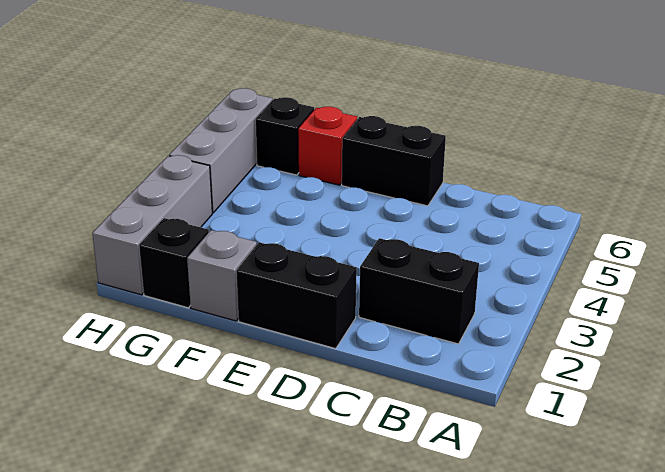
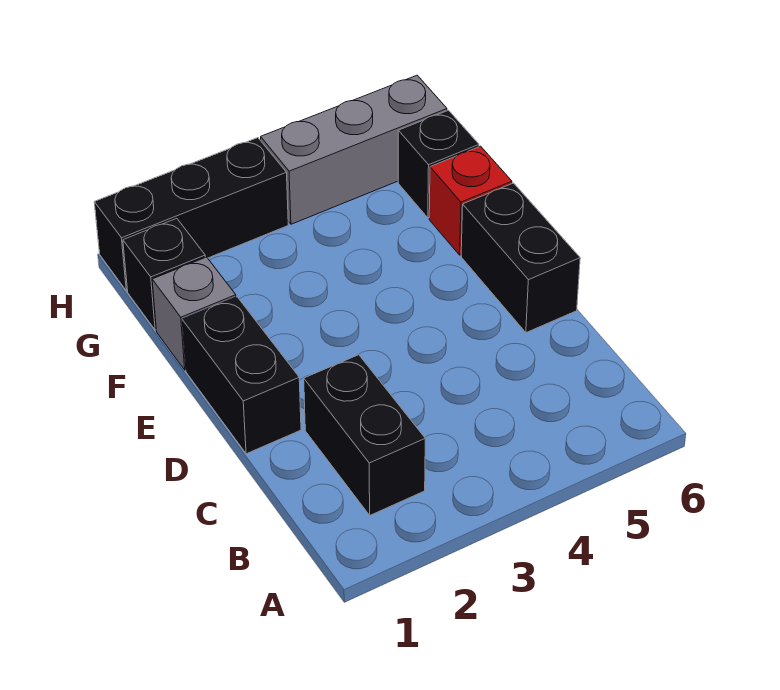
grey brick H1:H3 level 1 -> black brick H1:H3 level 1

